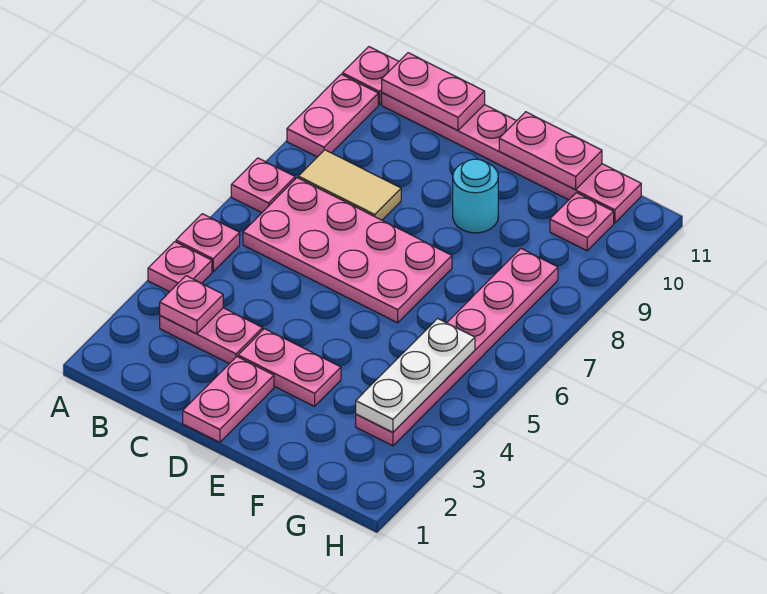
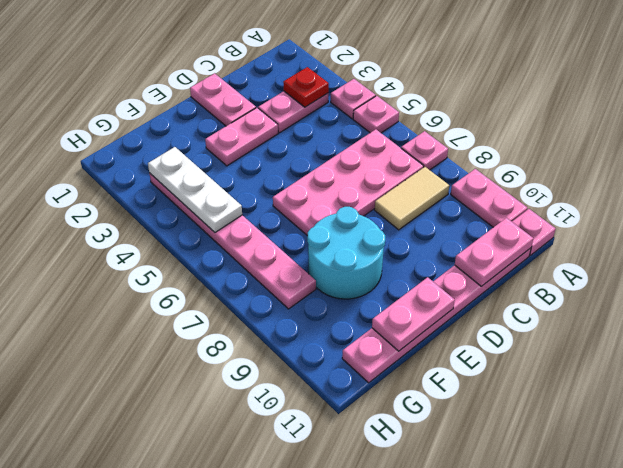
pink plate B3 level 2 -> red plate B3 level 2
cyan round brick E9 level 1 -> cyan round brick E8:F9 level 1
pink plate G10 level 1 -> none

